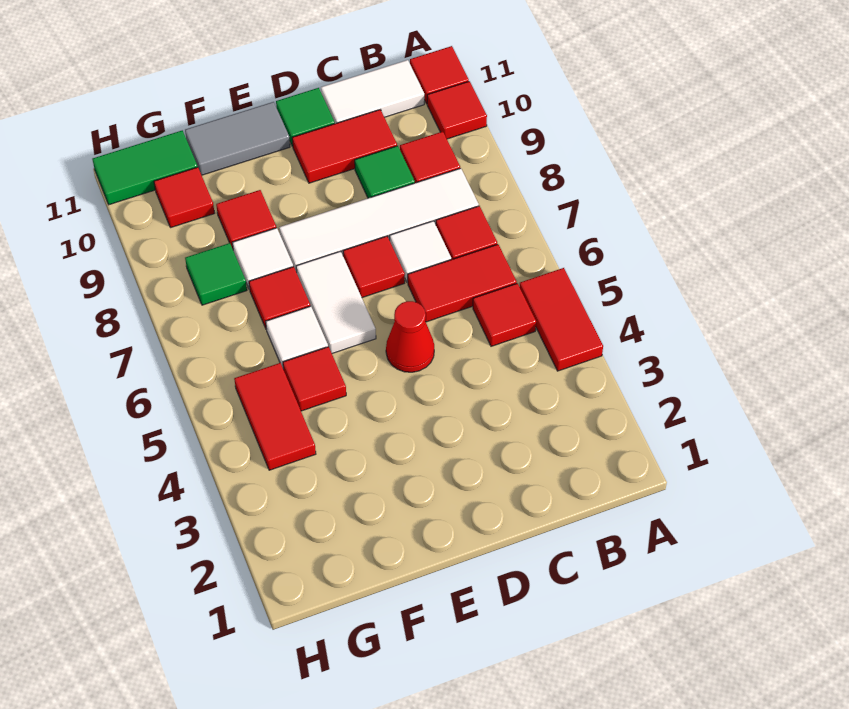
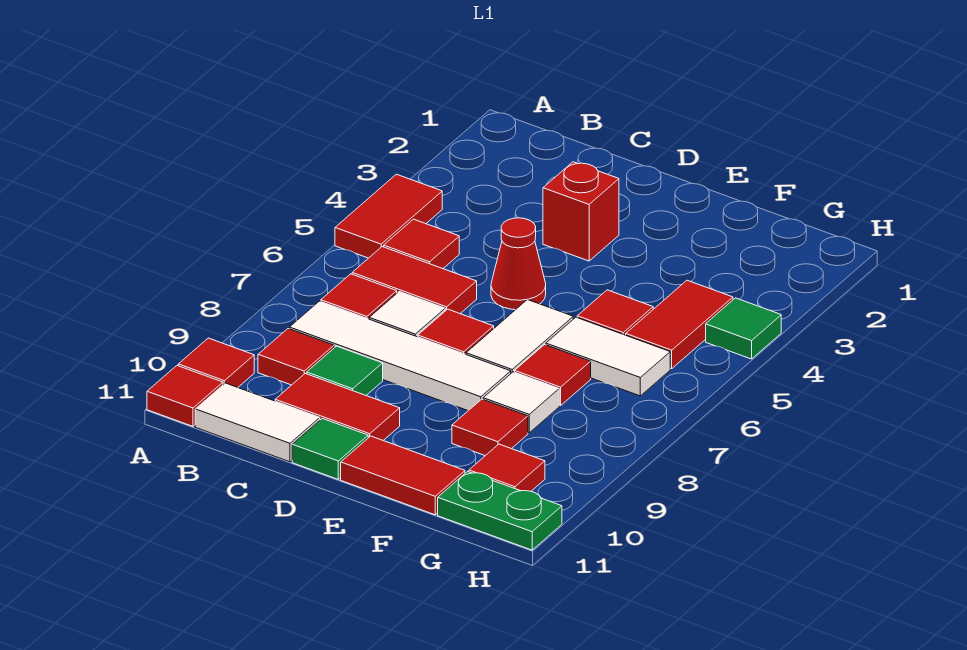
none -> red brick D3 level 1
grey tile E11:F11 level 1 -> red tile E11:F11 level 1
white tile F6 level 1 -> white tile F6:G6 level 1
green tile G8 level 1 -> green tile H4 level 1
green tile G11:H11 level 1 -> green plate G11:H11 level 1

